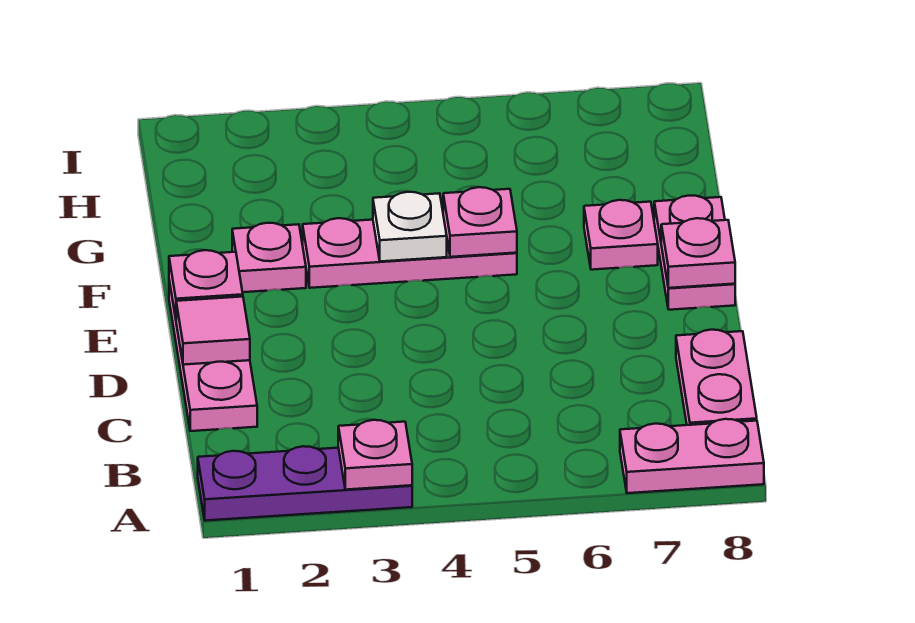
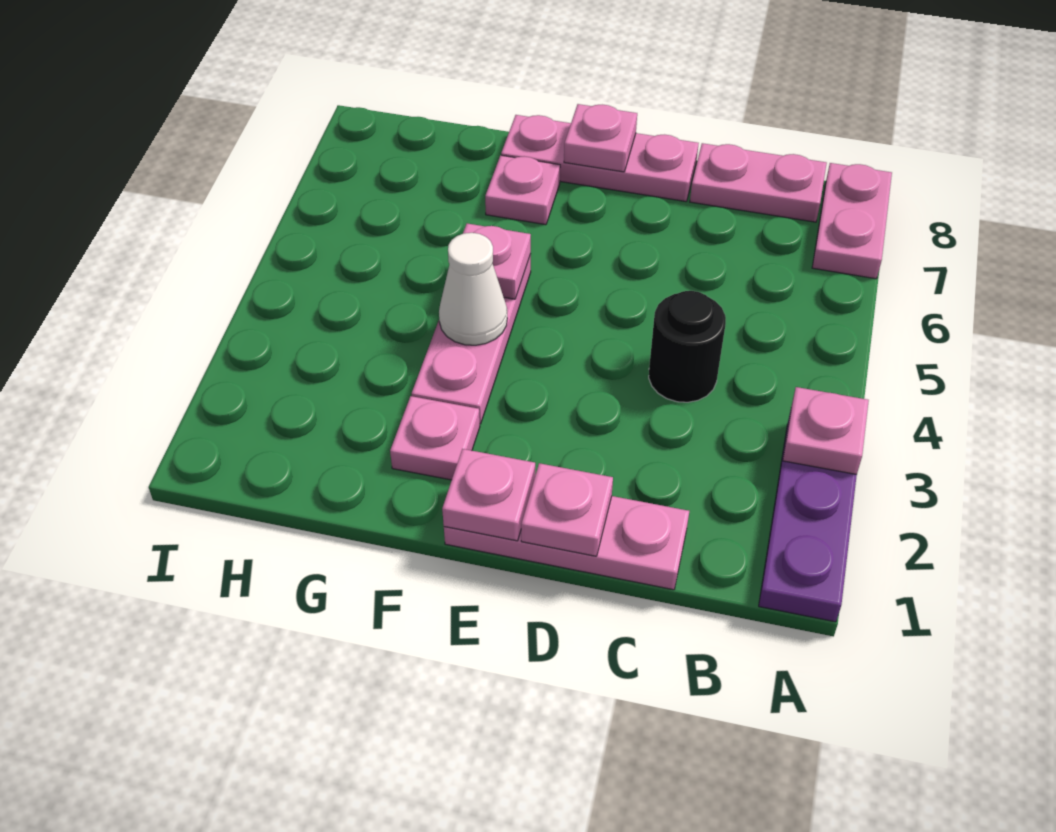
none -> black round brick C4 level 1
pink tile D1 level 2 -> pink plate D1 level 2
pink plate E8:F8 level 1 -> pink plate D8:F8 level 1
white plate F4 level 2 -> white cone F4 level 2

